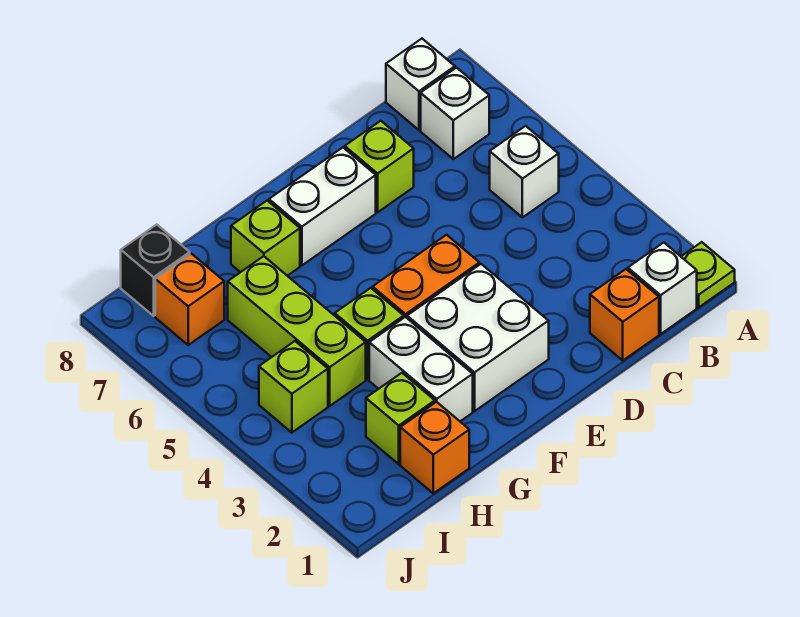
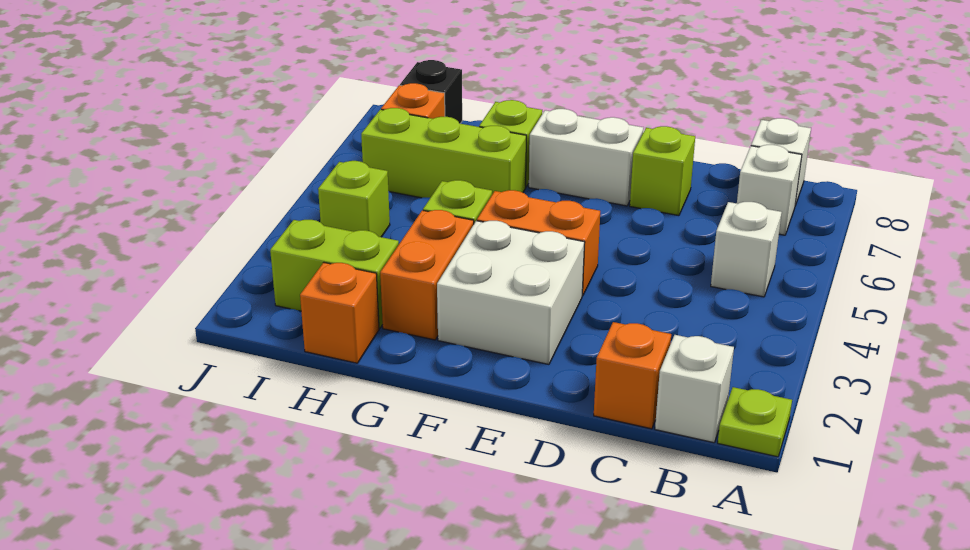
white brick G2:G3 level 1 -> orange brick G2:G3 level 1
lime brick H2 level 1 -> lime brick H2:I2 level 1
lime brick H4:H6 level 1 -> lime brick G6:I6 level 1

